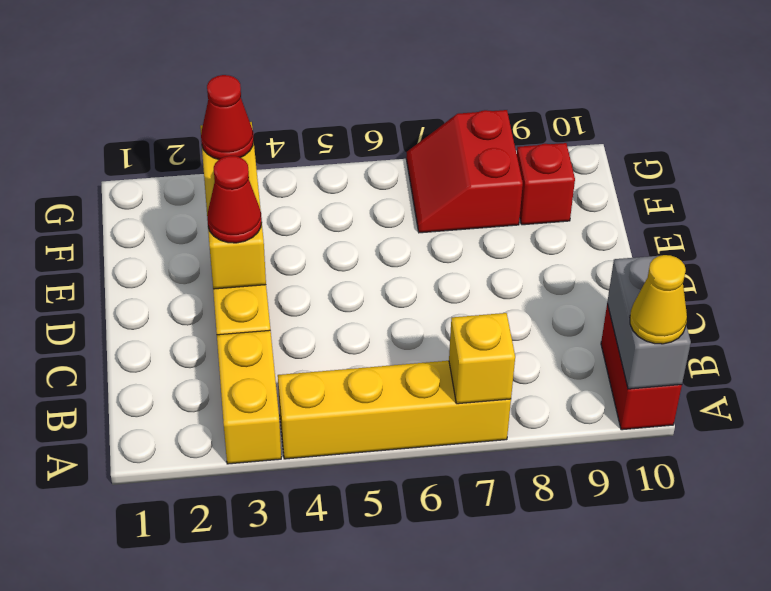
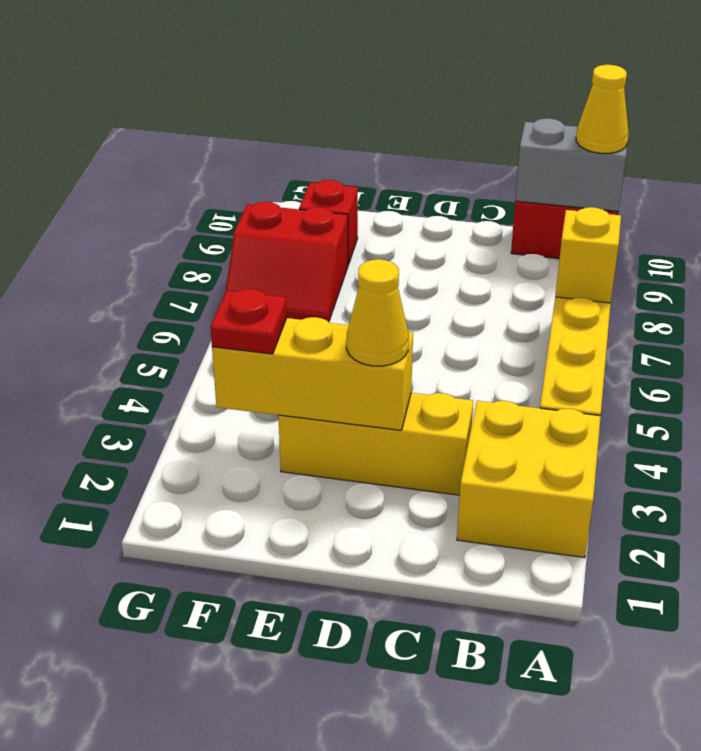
yellow brick A3:B3 level 1 -> yellow brick A2:B3 level 1
red cone D3 level 3 -> yellow cone D3 level 3
red cone F3 level 3 -> red plate F3 level 3

